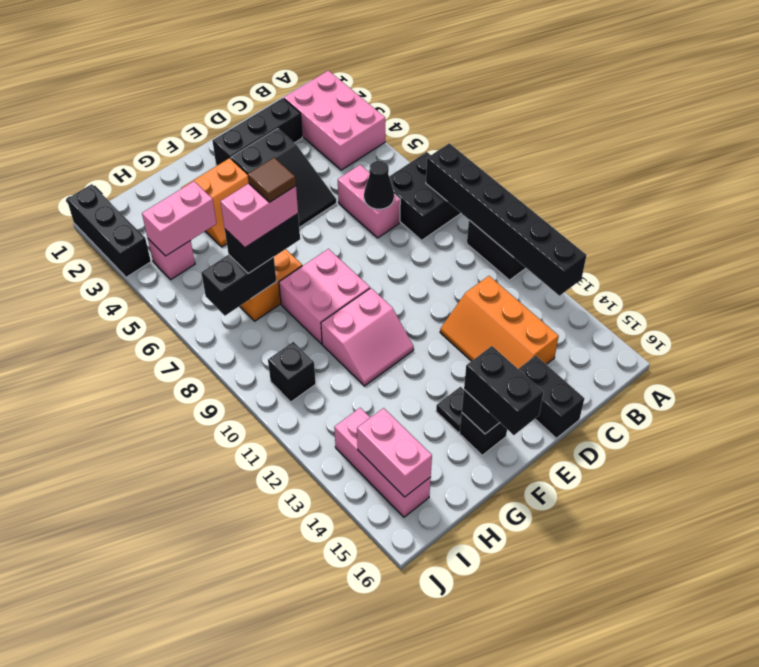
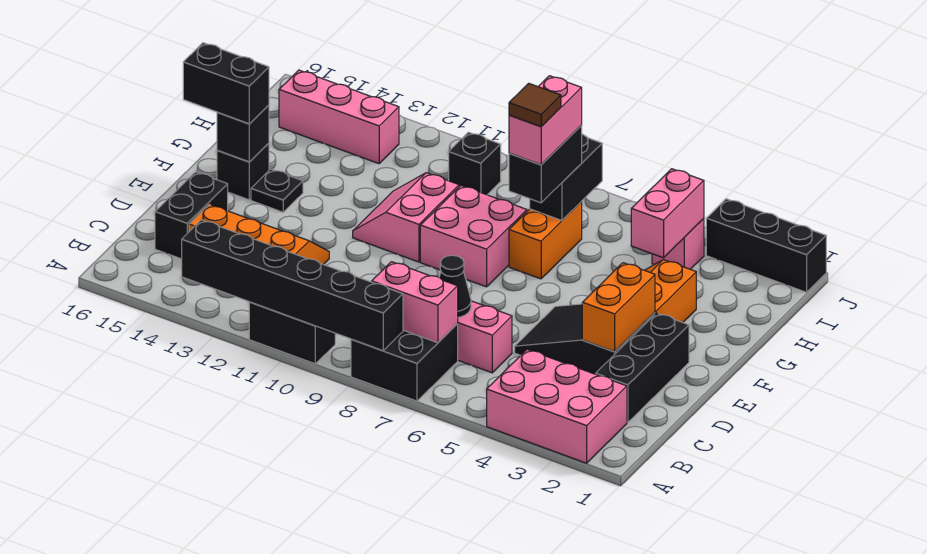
none -> orange brick D3:E3 level 2
black brick D15:D16 level 1 -> black brick C15:D15 level 1
pink brick I14:I15 level 2 -> pink brick B7:B8 level 2

